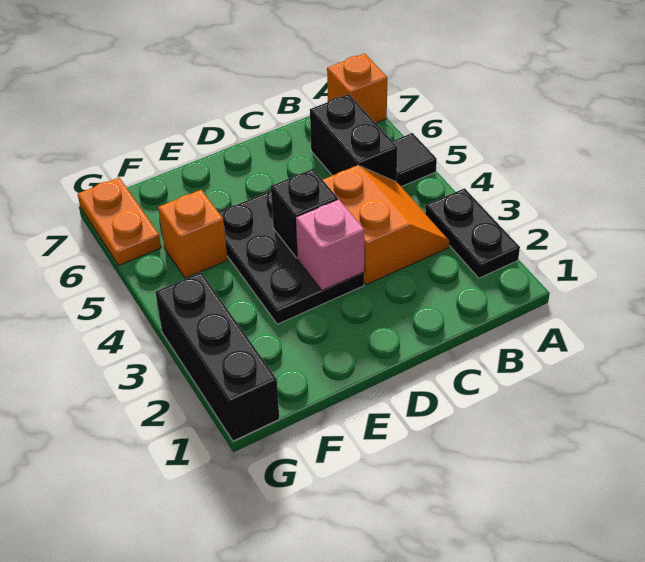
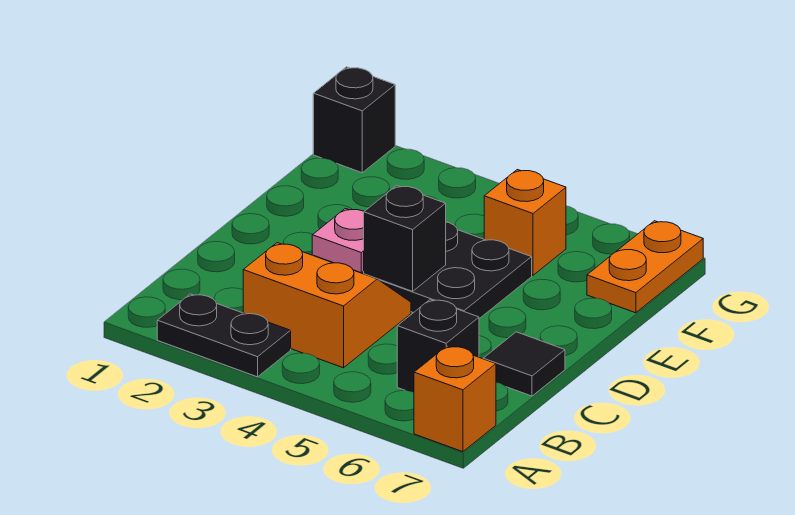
black tile A5 level 1 -> black tile C7 level 1
orange slope B3:C4 level 1 top C -> orange slope B3:C4 level 1 top B
black brick B5:B6 level 1 -> black brick B6 level 1
pink brick D3 level 2 -> pink plate D3 level 2
black brick G1:G3 level 1 -> black brick G1 level 1
orange plate G6:G7 level 1 -> orange plate F7:G7 level 1

